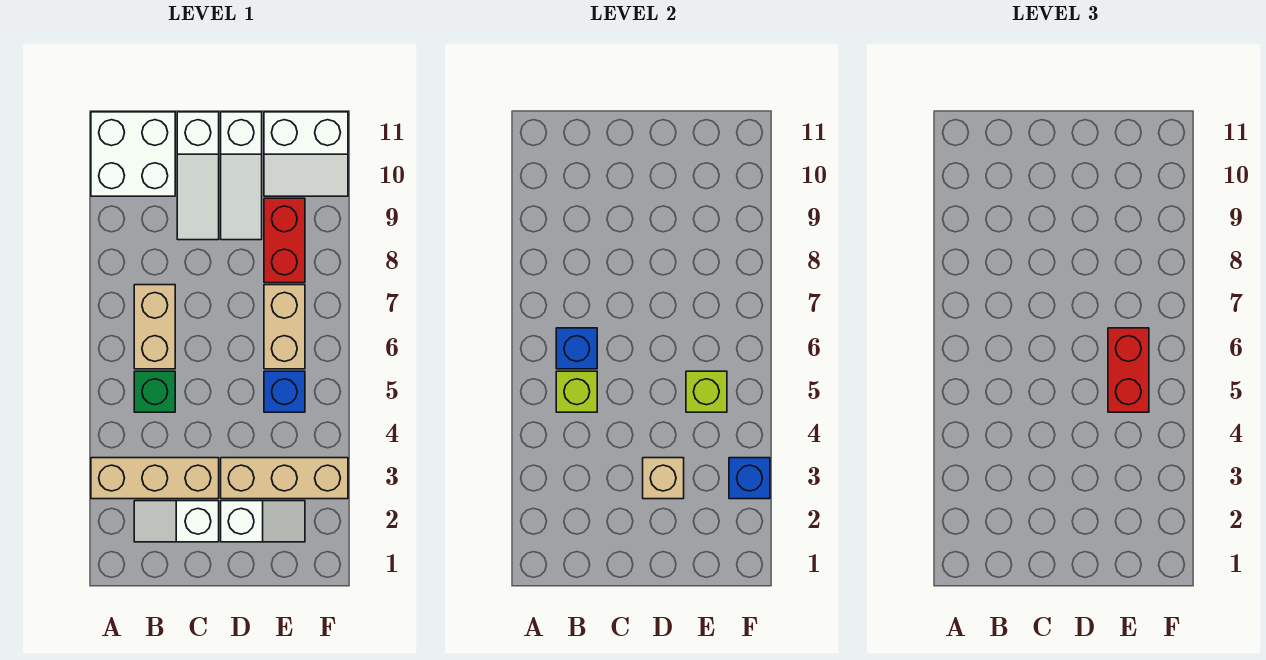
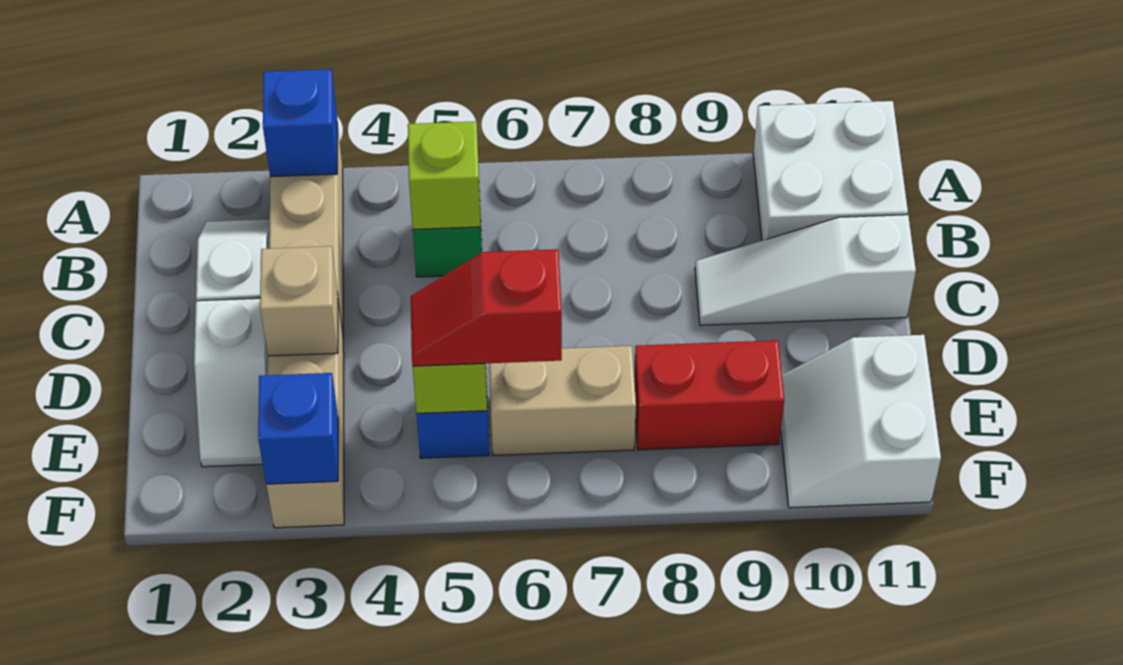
tan brick B6:B7 level 1 -> none
blue brick B6 level 2 -> blue brick A3 level 2
white slope D9:D11 level 1 top 11 -> none
red brick E5:E6 level 3 -> red slope E5:E6 level 3 top 6

